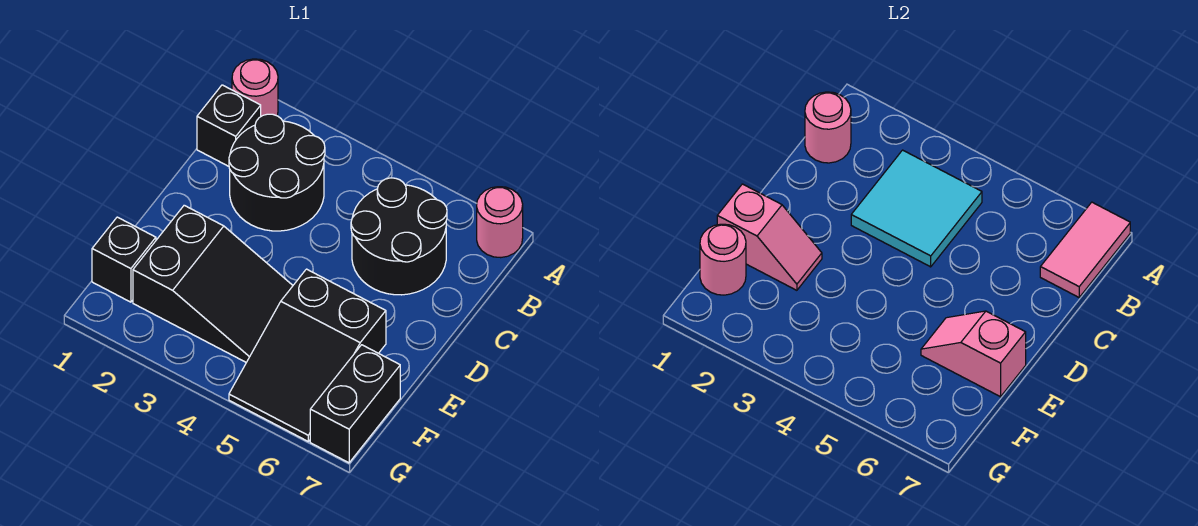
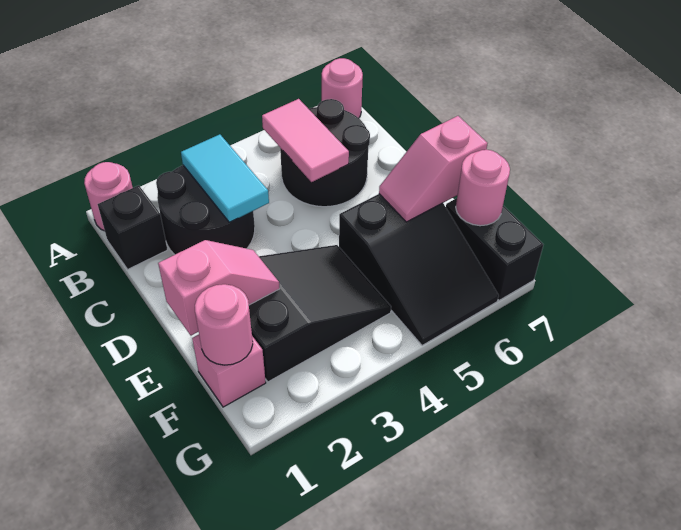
pink tile A7:B7 level 2 -> pink tile B5:C5 level 2
pink round brick B1 level 2 -> pink round brick F7 level 2
cyan tile B3:C4 level 2 -> cyan tile B3:C3 level 2
black brick F1 level 1 -> pink brick F1 level 1

